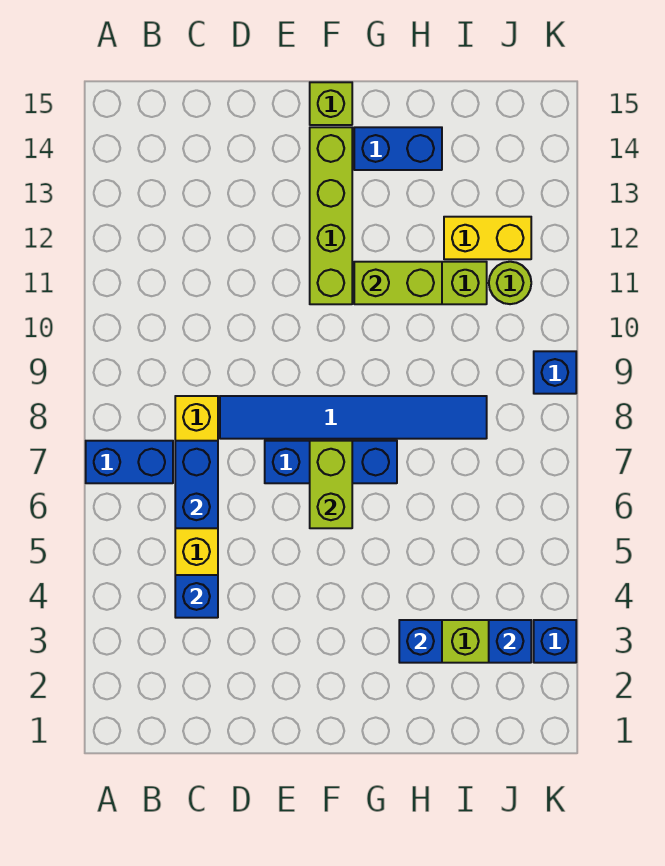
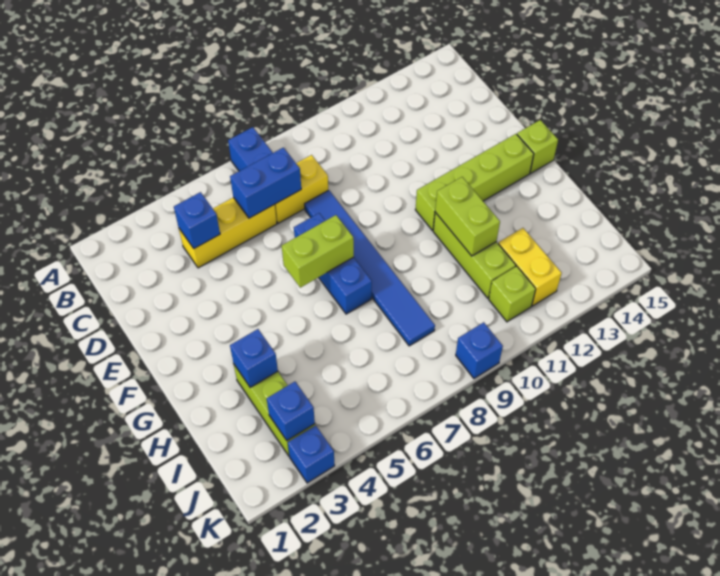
blue brick G14:H14 level 1 -> none
lime round brick J11 level 1 -> lime brick J11 level 1

